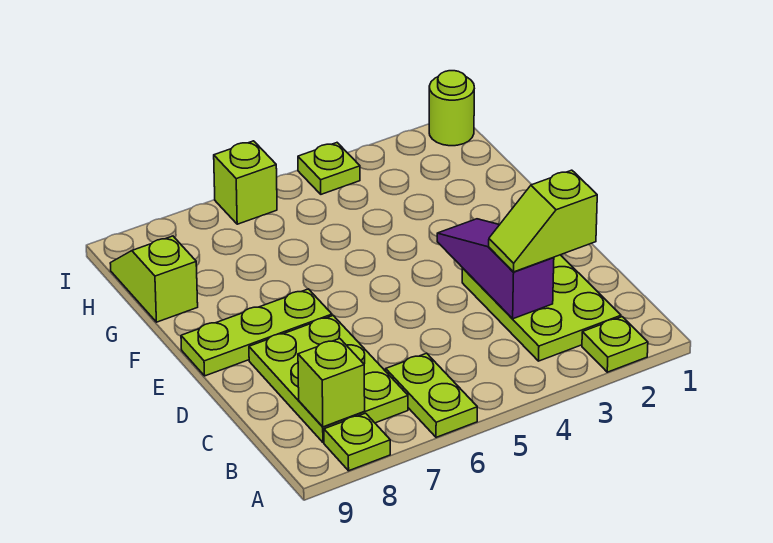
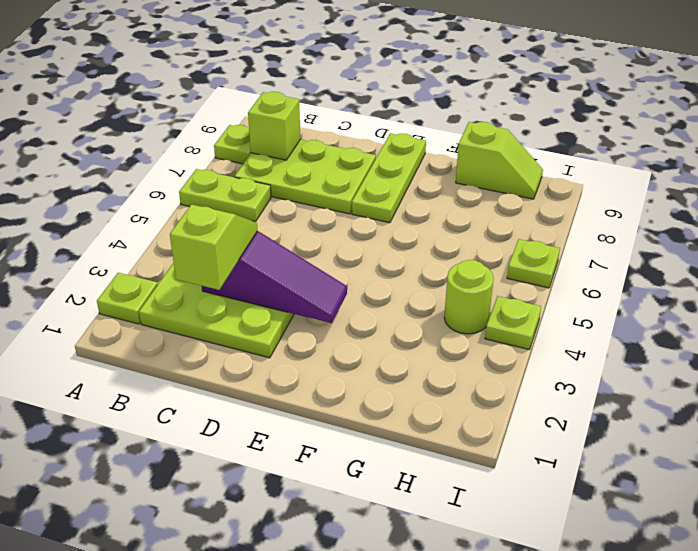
lime round brick I1 level 1 -> lime round brick H4 level 1
lime brick I6 level 1 -> lime plate I6 level 1

